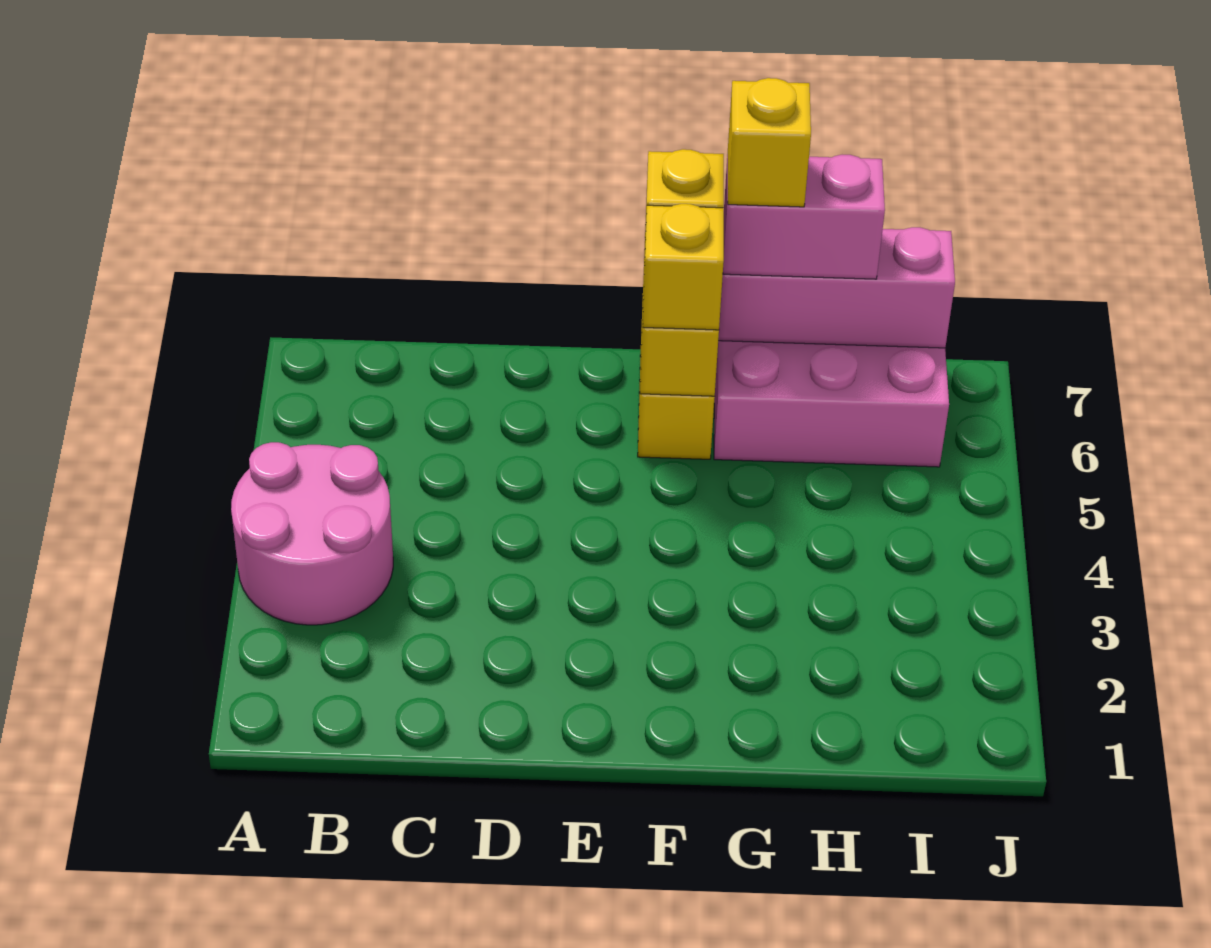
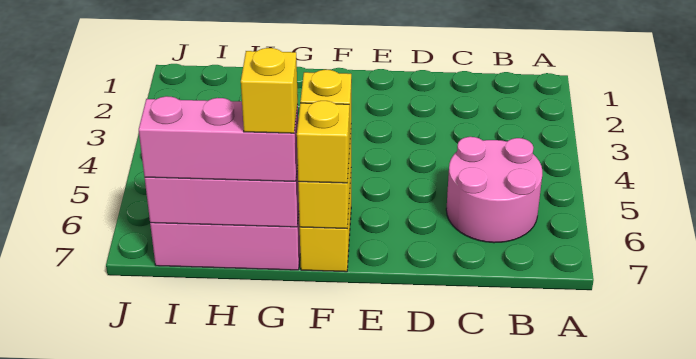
pink round brick A3:B4 level 1 -> pink round brick B5:C6 level 1
pink brick G7:H7 level 3 -> pink brick G7:I7 level 3

